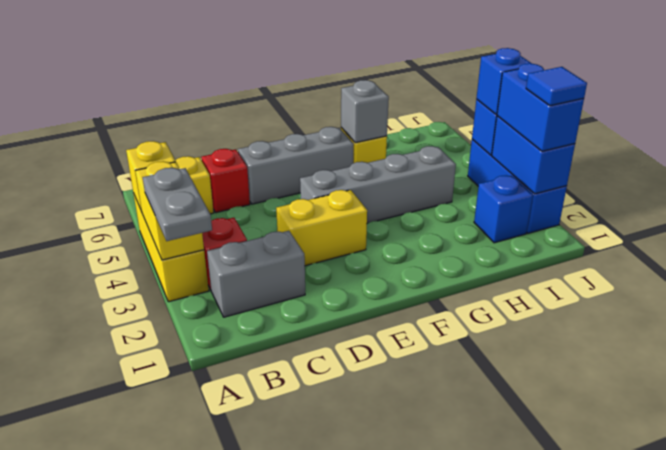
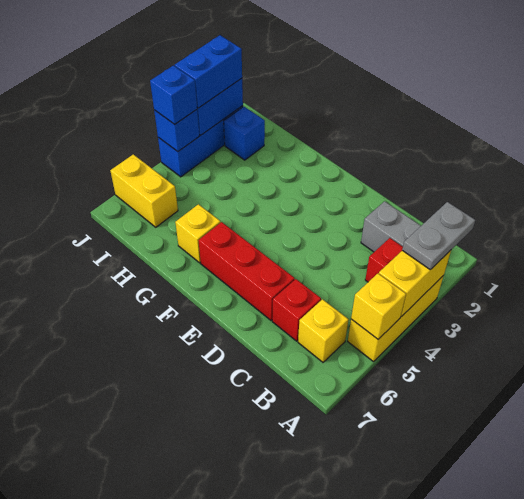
yellow brick D3:E3 level 1 -> yellow brick I6:J6 level 1
grey brick D6:F6 level 1 -> red brick D6:F6 level 1
grey brick E4:H4 level 1 -> none
grey brick G6 level 2 -> none
blue tile J2 level 4 -> none

